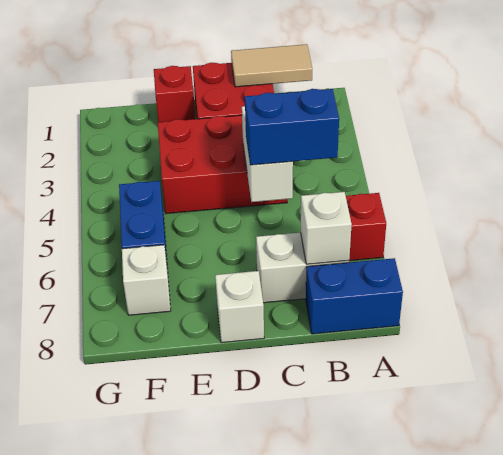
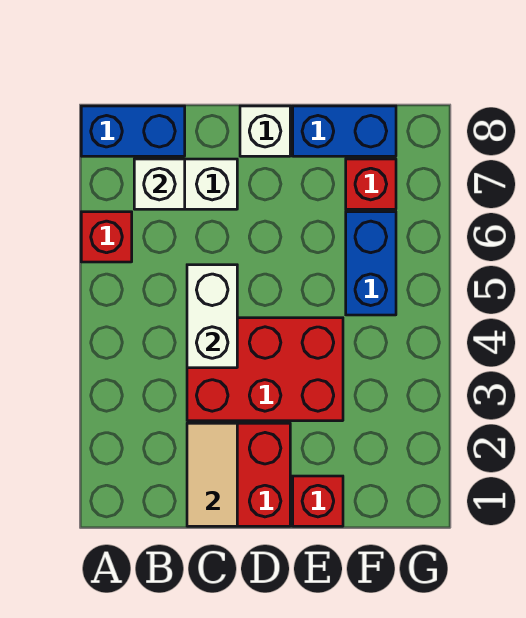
tan tile B1:C1 level 2 -> tan tile C1:C2 level 2
blue brick B5:C5 level 3 -> blue brick E8:F8 level 1
white brick F7 level 1 -> red brick F7 level 1

